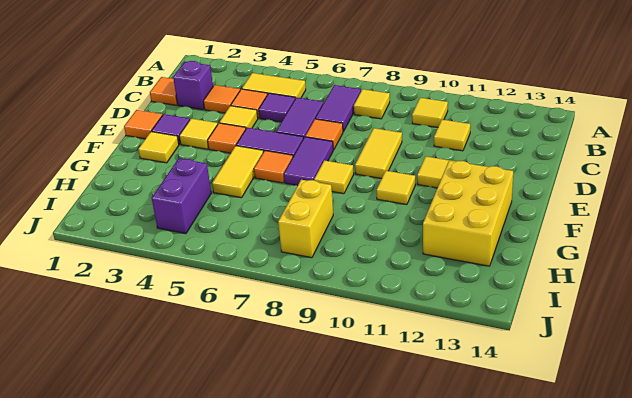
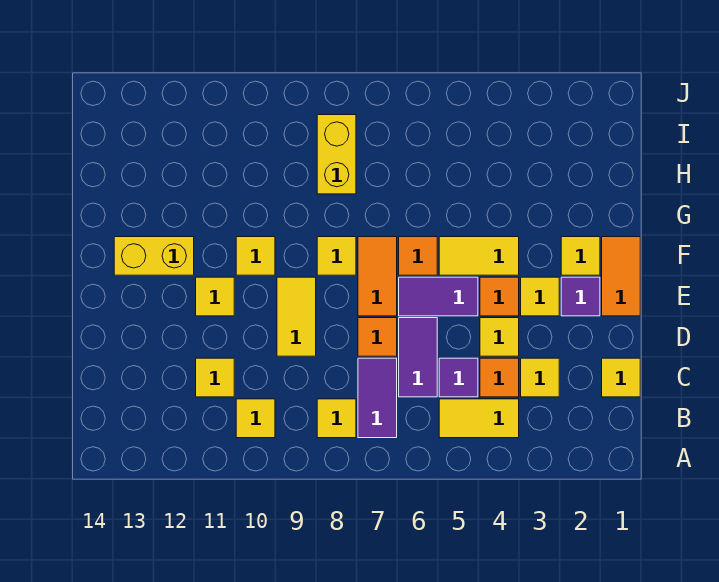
orange tile C1 level 1 -> yellow tile C1 level 1
purple brick C2 level 1 -> none
orange tile C3 level 1 -> yellow tile C3 level 1
orange tile E1 level 1 -> orange tile E1:F1 level 1
purple tile E7:F7 level 1 -> orange tile E7:F7 level 1
yellow tile F5:G5 level 1 -> yellow tile F4:F5 level 1
yellow brick F12:H13 level 1 -> yellow brick F12:F13 level 1
purple brick H4:I4 level 1 -> none

